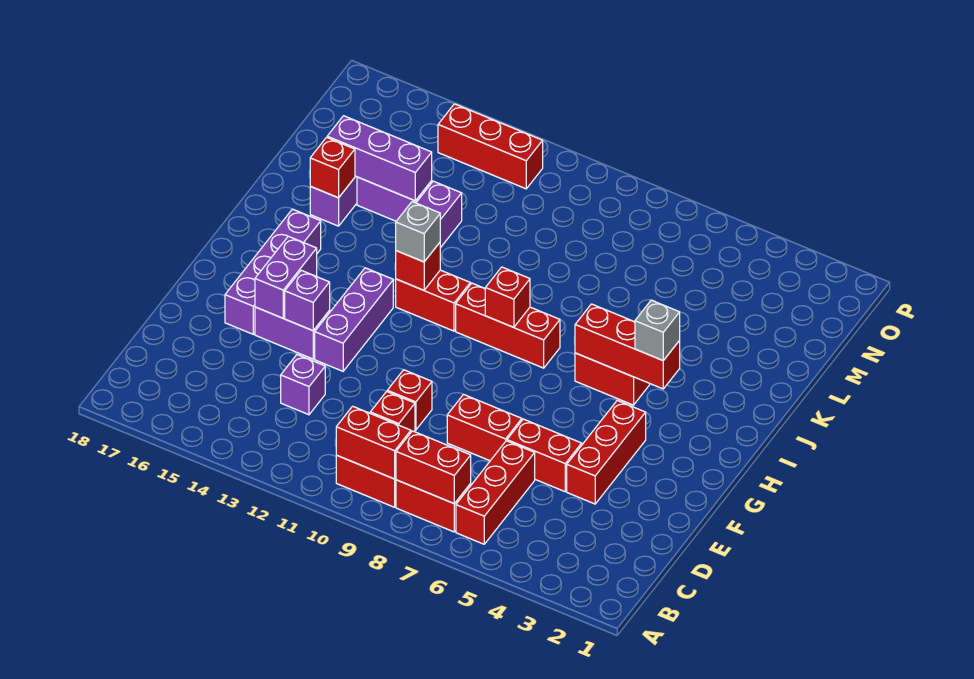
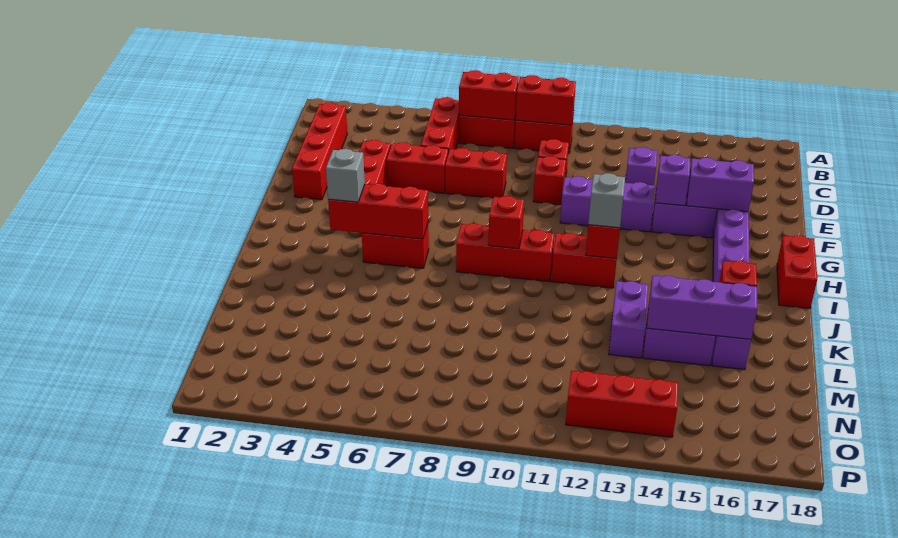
none -> red brick C2:F2 level 1
purple brick F13:H13 level 1 -> purple brick F11:F13 level 1
purple brick F15:G15 level 2 -> purple brick F15:F16 level 2
none -> red brick H18:I18 level 1

